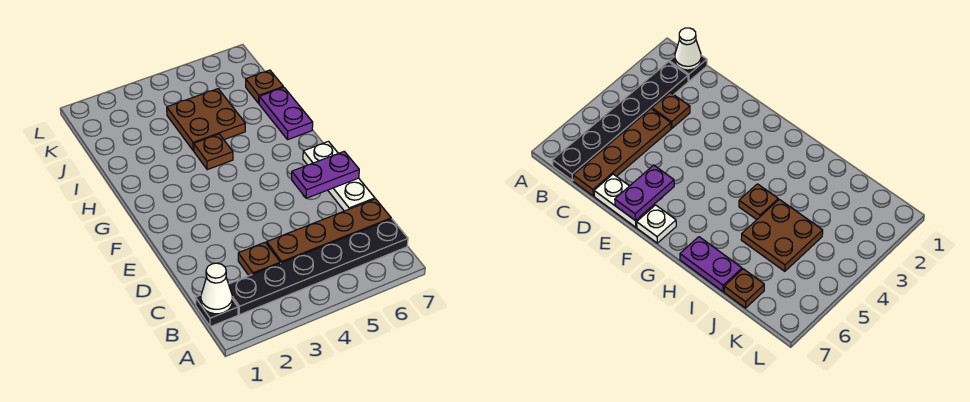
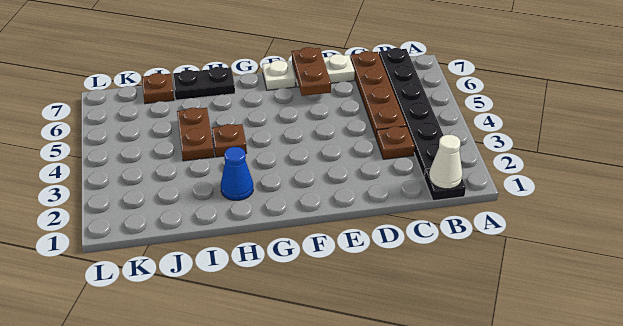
purple plate E6:E7 level 2 -> brown plate E6:E7 level 2
none -> blue cone H2 level 1
purple plate H7:I7 level 1 -> black plate H7:I7 level 1
brown plate I4:J5 level 1 -> brown plate I4:I5 level 1

